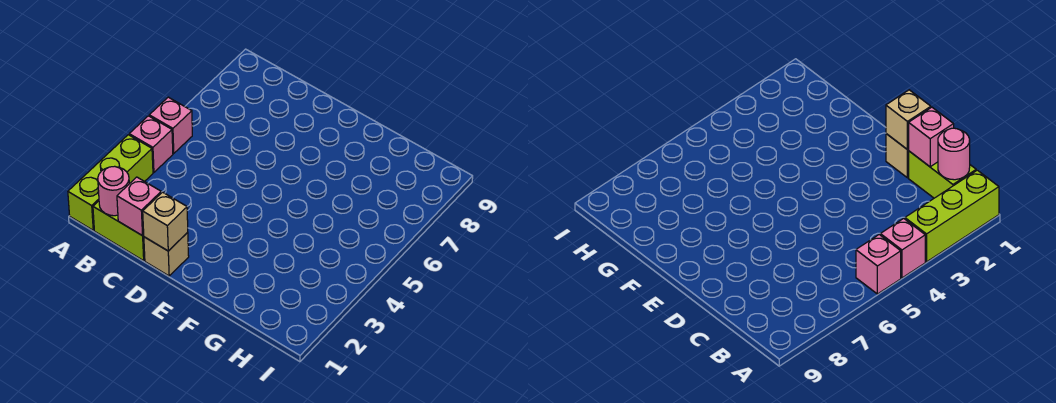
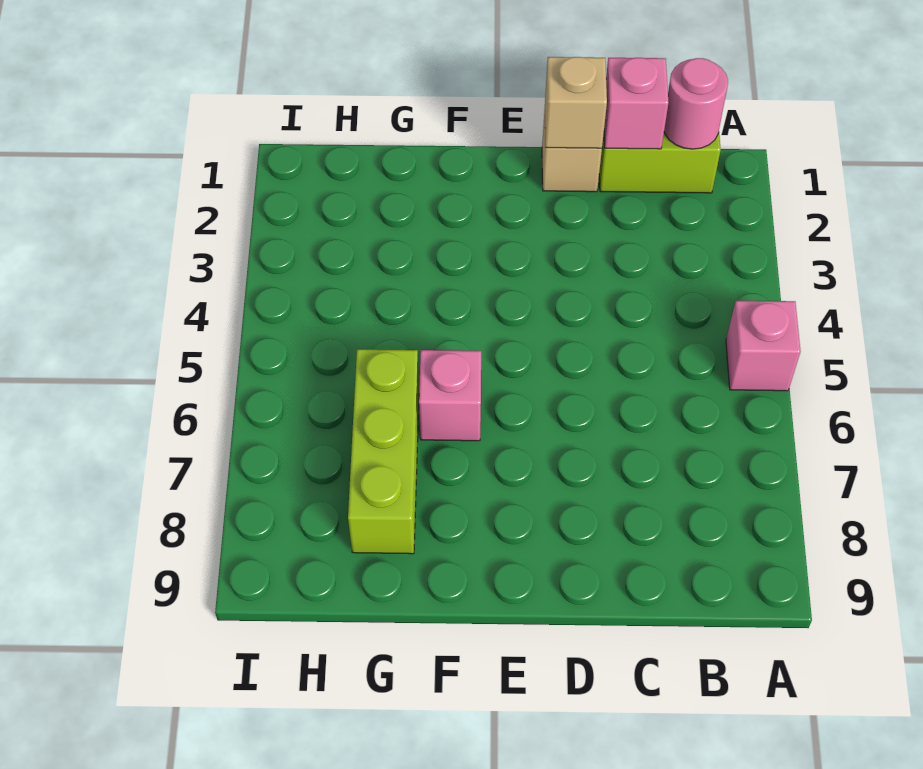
lime brick A1:A3 level 1 -> lime brick G6:G8 level 1
pink brick A4 level 1 -> pink brick F6 level 1

